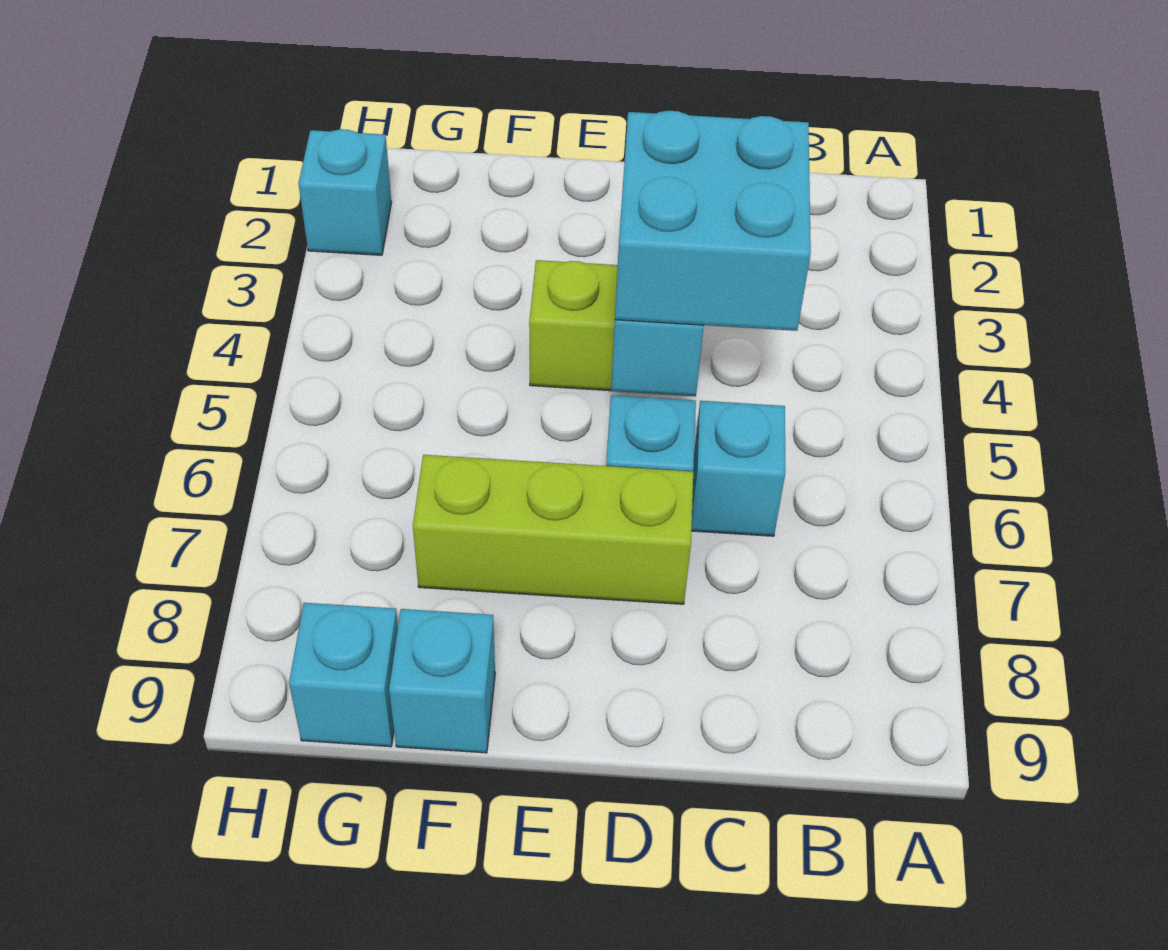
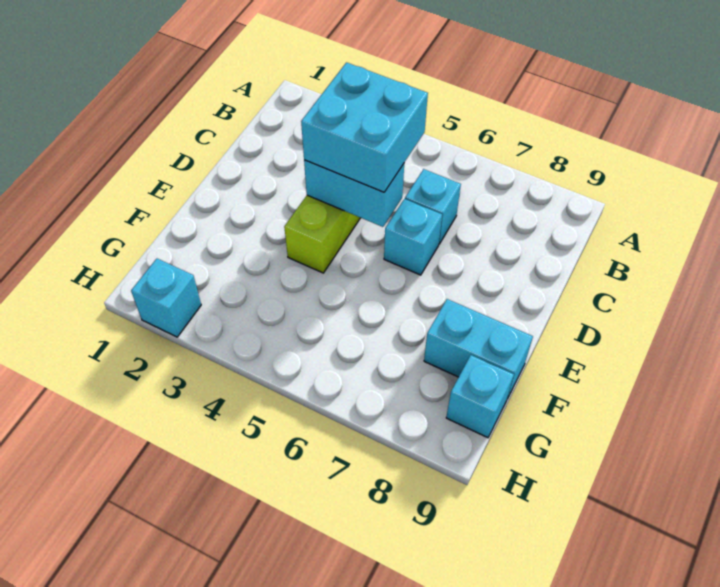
lime brick D7:F7 level 1 -> none
cyan brick F9 level 1 -> cyan brick F8:F9 level 1

